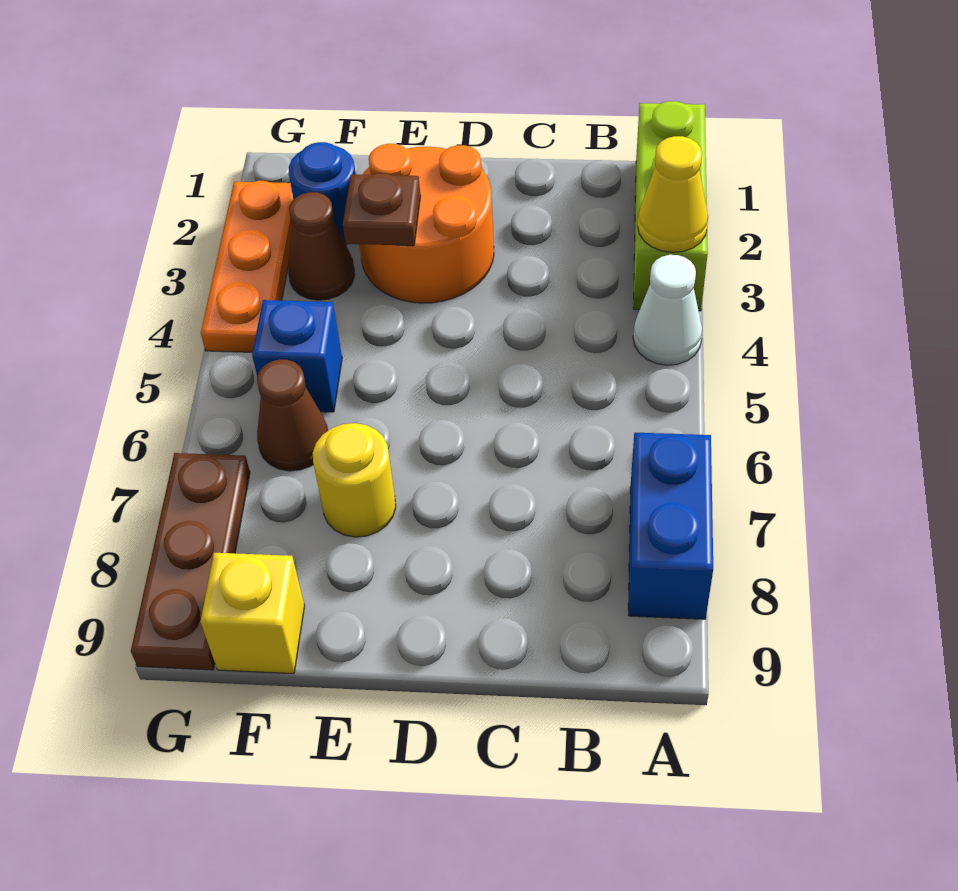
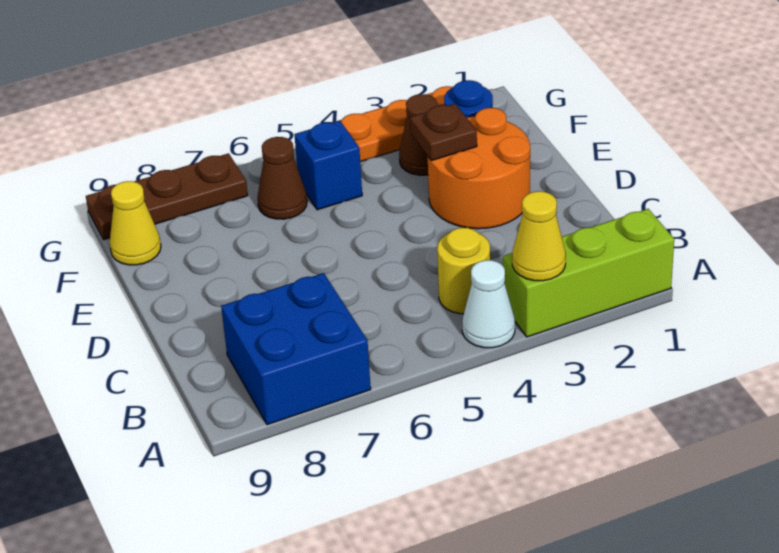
blue brick A7:A8 level 1 -> blue brick A7:B8 level 1
yellow round brick E7 level 1 -> yellow round brick B4 level 1
yellow brick F9 level 1 -> yellow cone F9 level 1

